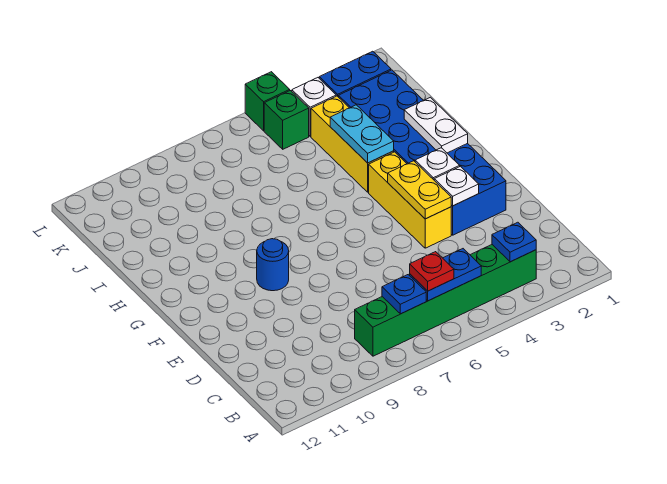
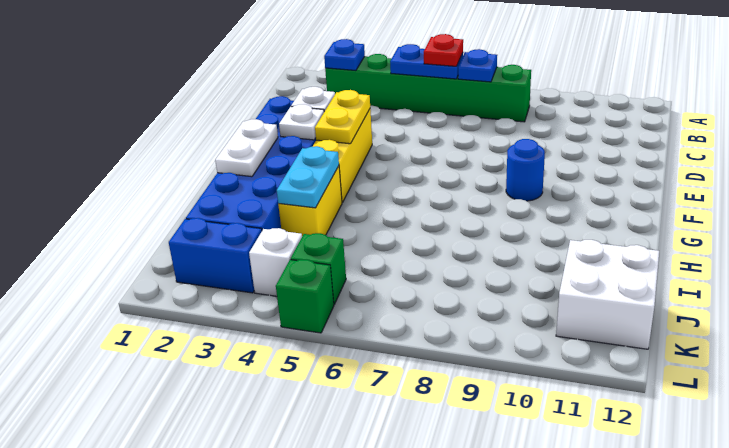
yellow brick H4:J4 level 1 -> yellow brick H4:I4 level 1
none -> white brick J11:K12 level 1

